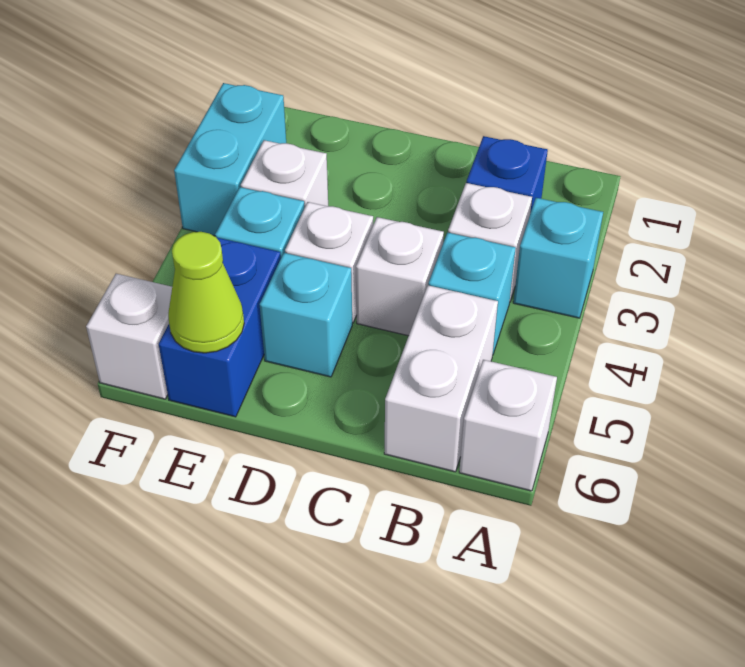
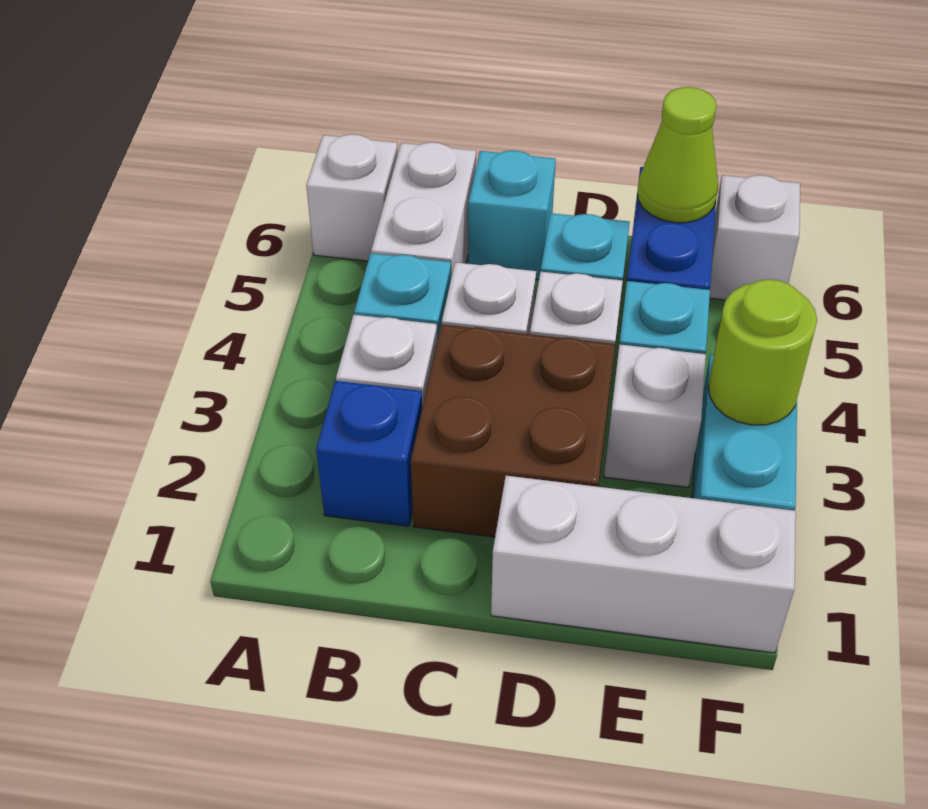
cyan brick A3 level 1 -> cyan brick C6 level 1
none -> brown brick C2:D3 level 1
none -> white brick D1:F1 level 1
none -> lime round brick F3 level 2

